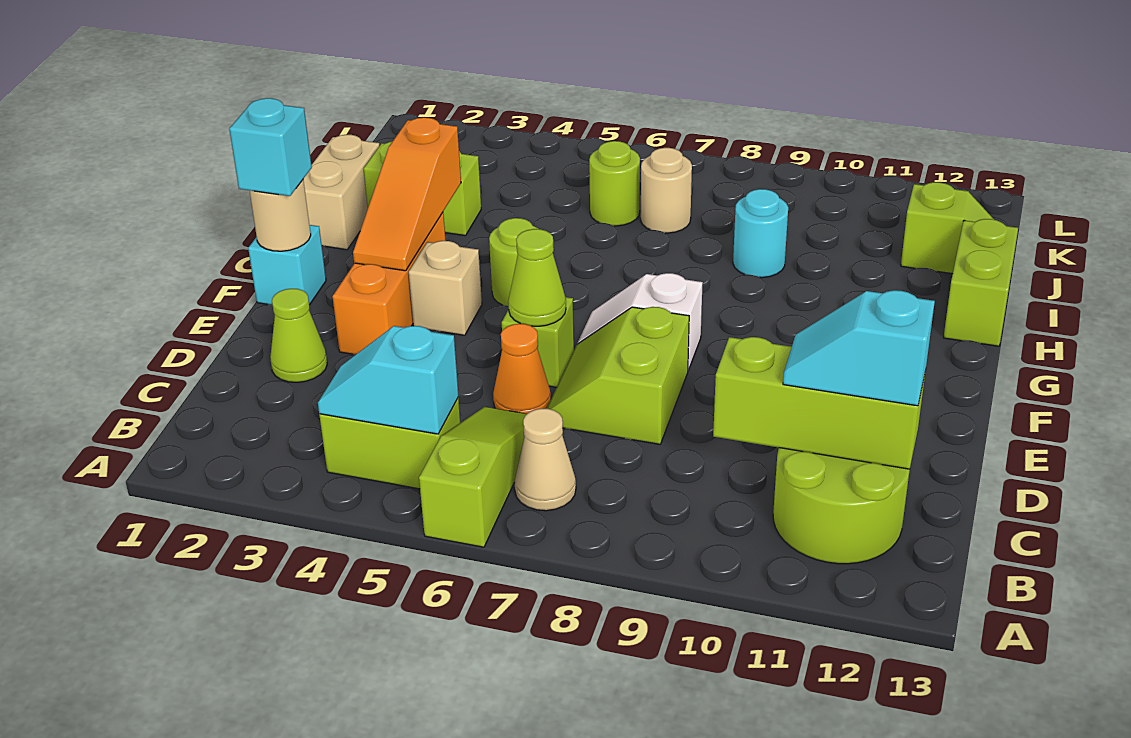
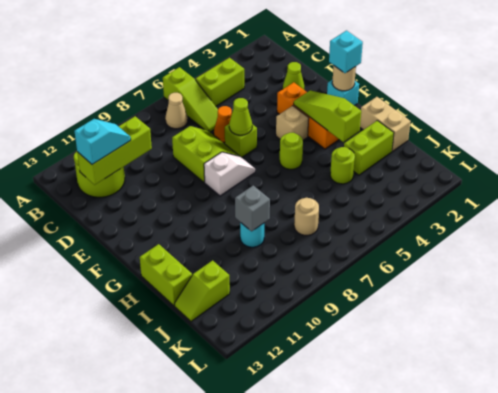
cyan slope B4:B5 level 2 top 5 -> none
orange slope F3:H3 level 2 top H -> lime slope F3:H3 level 2 top H
none -> grey brick I9 level 2
lime round brick J6 level 1 -> lime round brick I4 level 1

